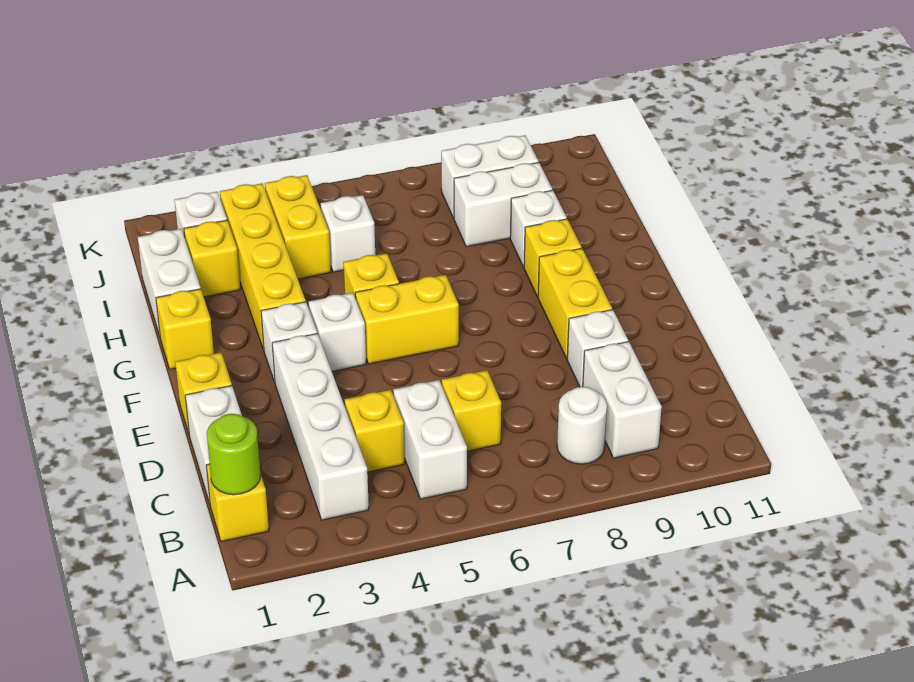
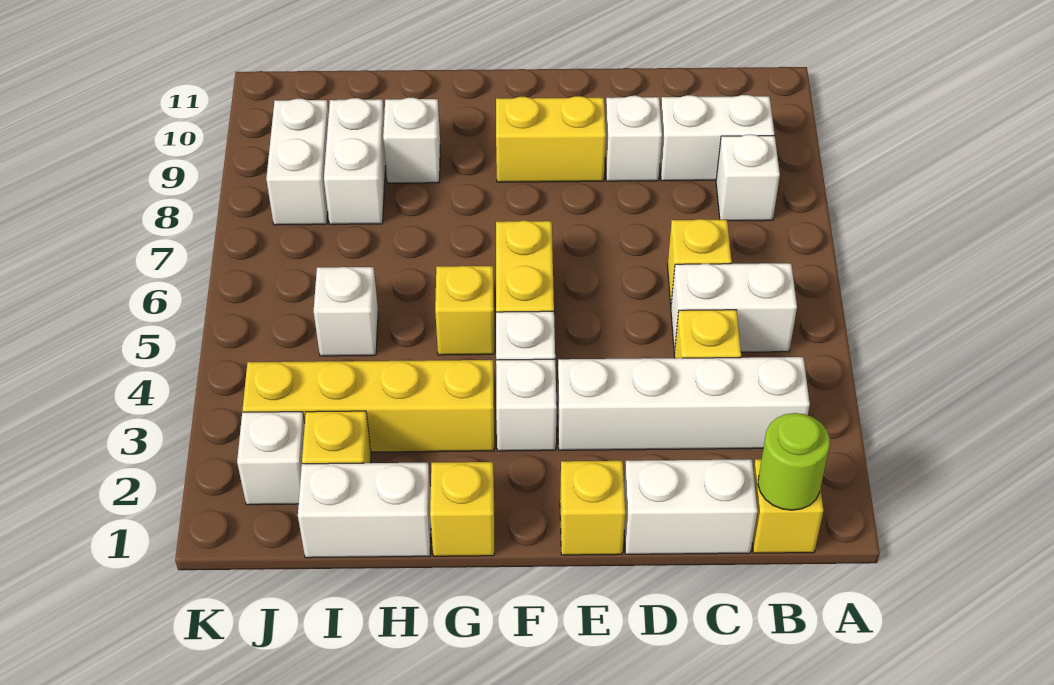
white round brick B8 level 1 -> white brick B8 level 1
yellow brick G9 level 1 -> none
yellow brick I4:J4 level 1 -> none

